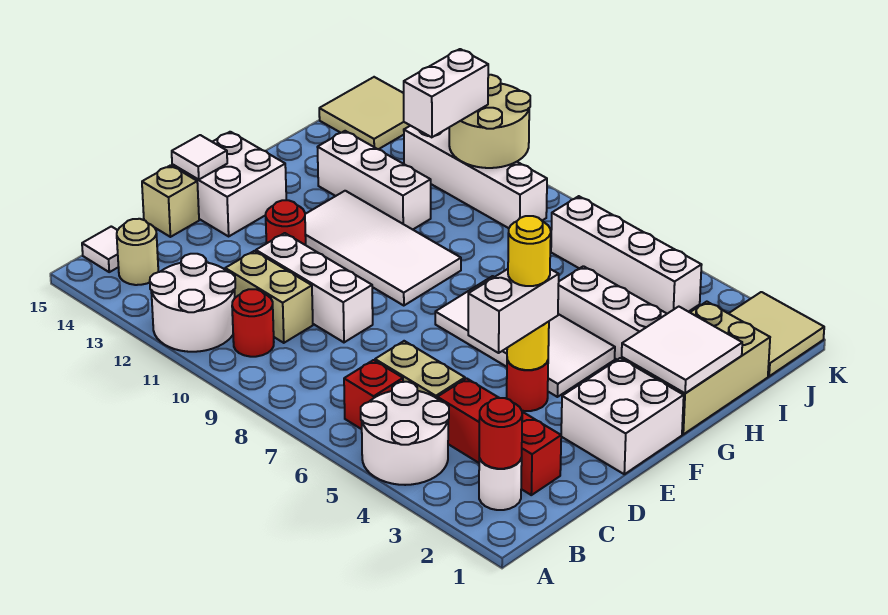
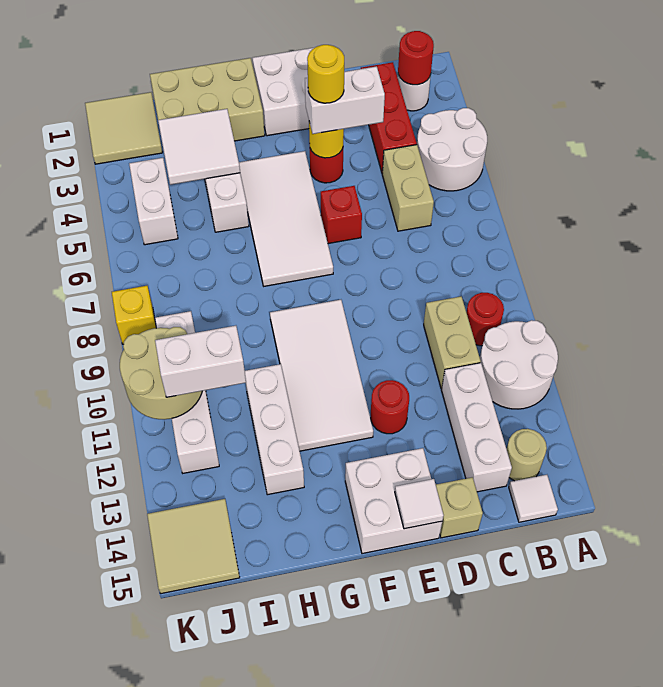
red brick B6 level 1 -> red brick E6 level 1
white brick D9:D11 level 1 -> white brick C12:C14 level 1
white tile G1:H2 level 2 -> white tile H3:I4 level 2
white brick J4:J7 level 1 -> white brick J4:J5 level 1
none -> yellow brick K8 level 1

